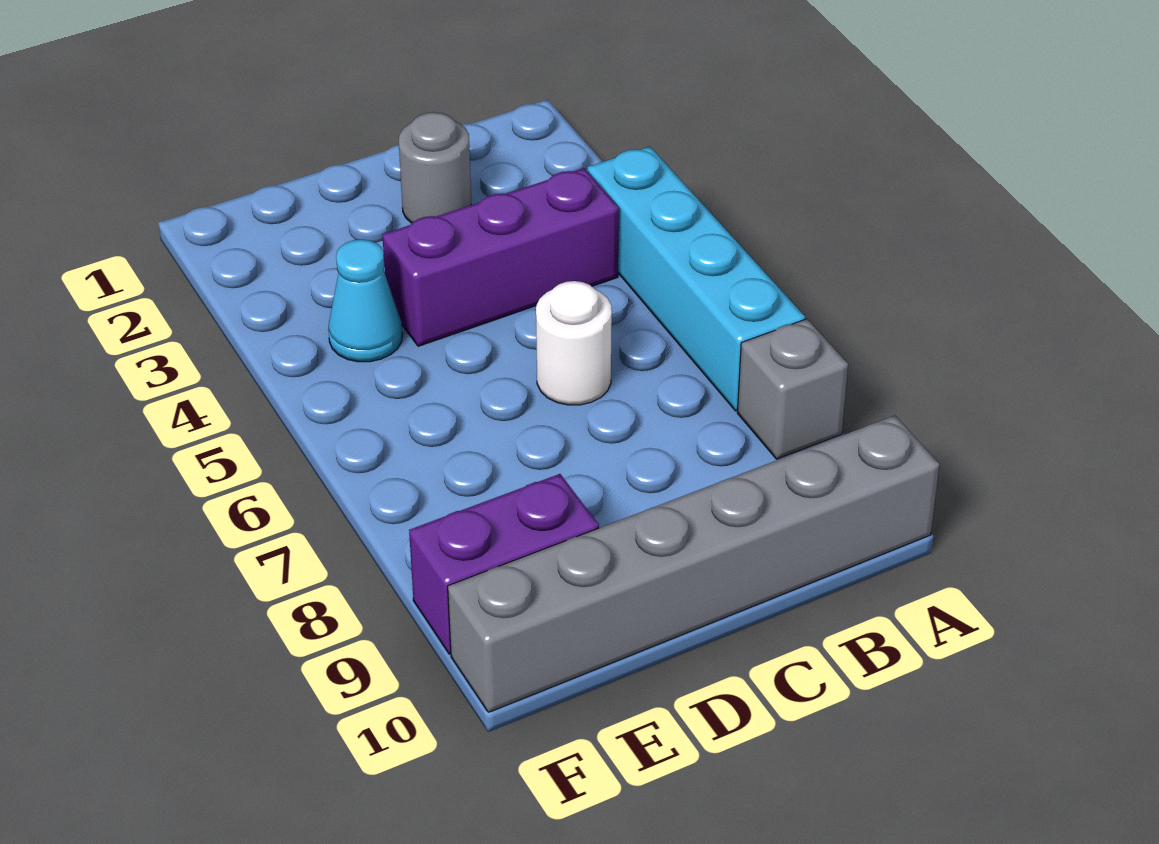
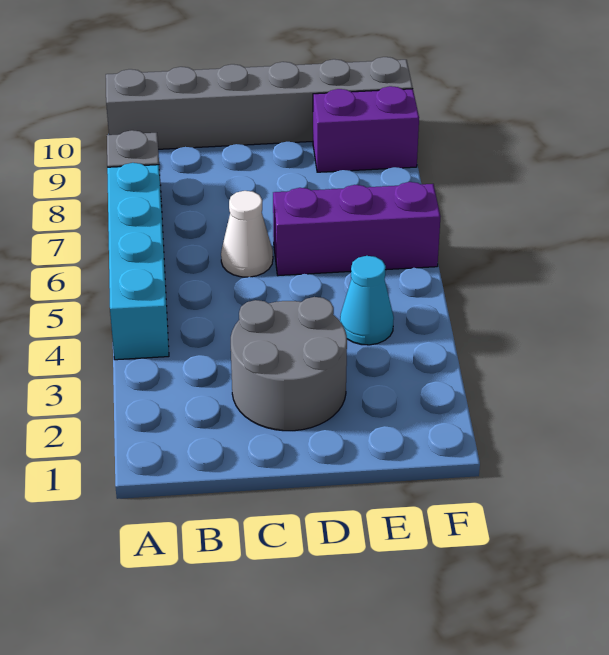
purple brick B4:D4 level 1 -> purple brick D6:F6 level 1
grey round brick C2 level 1 -> grey round brick C2:D3 level 1
white round brick C6 level 1 -> white cone C6 level 1

